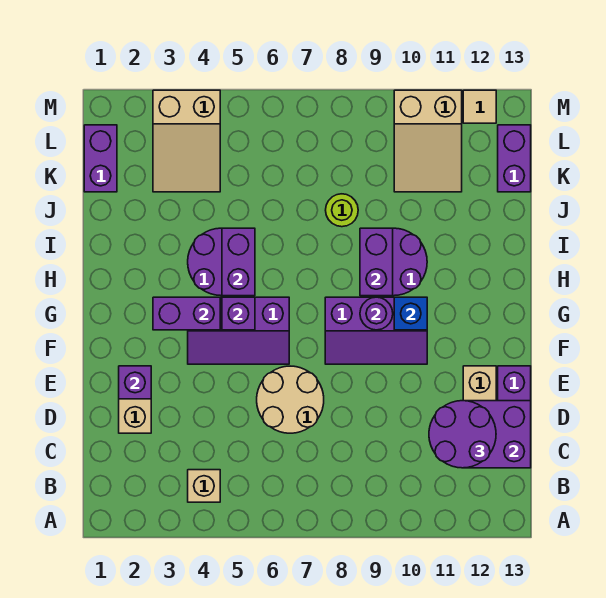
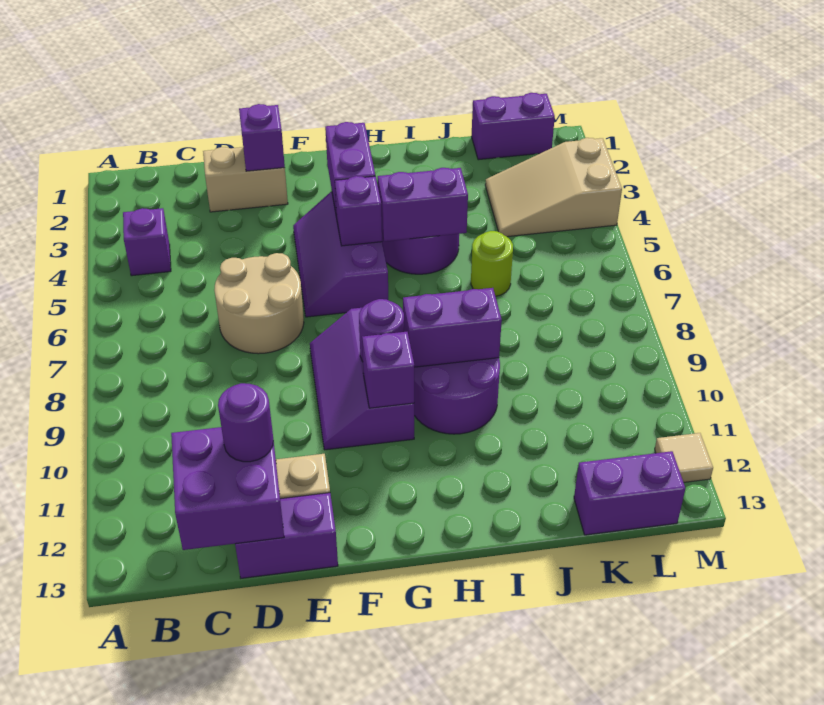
tan brick B4 level 1 -> purple brick B4 level 1
purple round brick C11:D12 level 3 -> purple round brick D12 level 3
blue brick G10 level 2 -> purple brick G10 level 2
lime round brick J8 level 1 -> lime round brick J6 level 1
tan slope K10:M11 level 1 top M -> none

